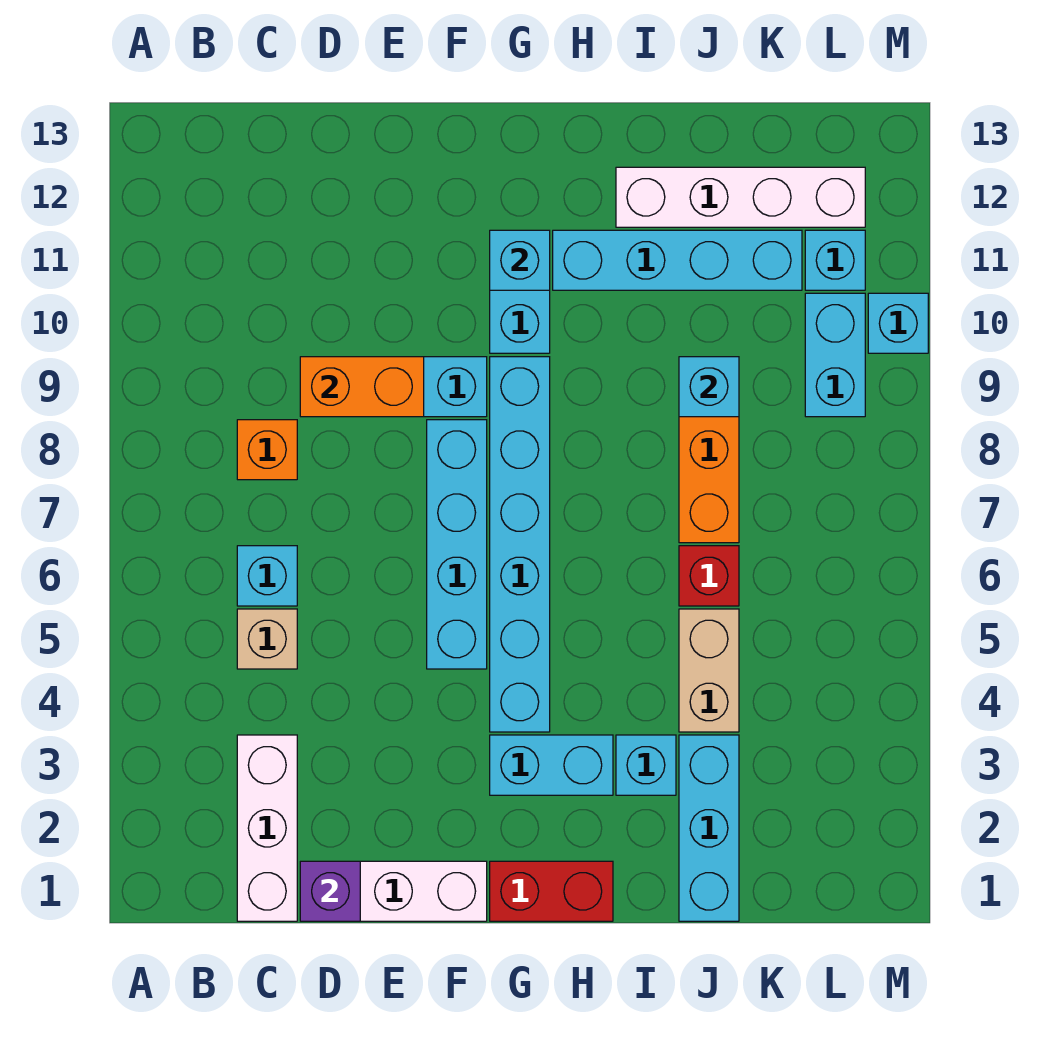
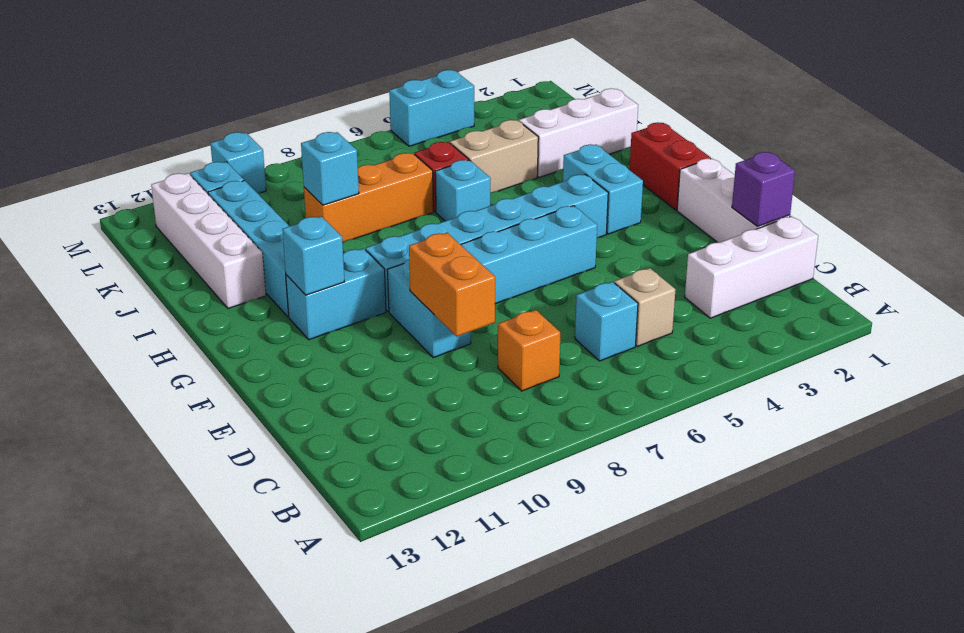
cyan brick I3 level 1 -> cyan brick I6 level 1
cyan brick J1:J3 level 1 -> white brick J1:J3 level 1
cyan brick L9:L10 level 1 -> cyan brick M4:M5 level 1

